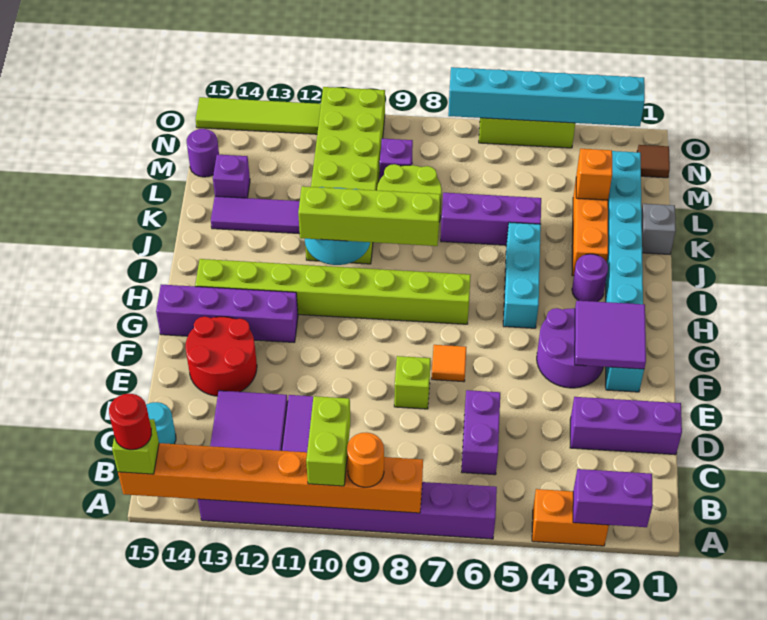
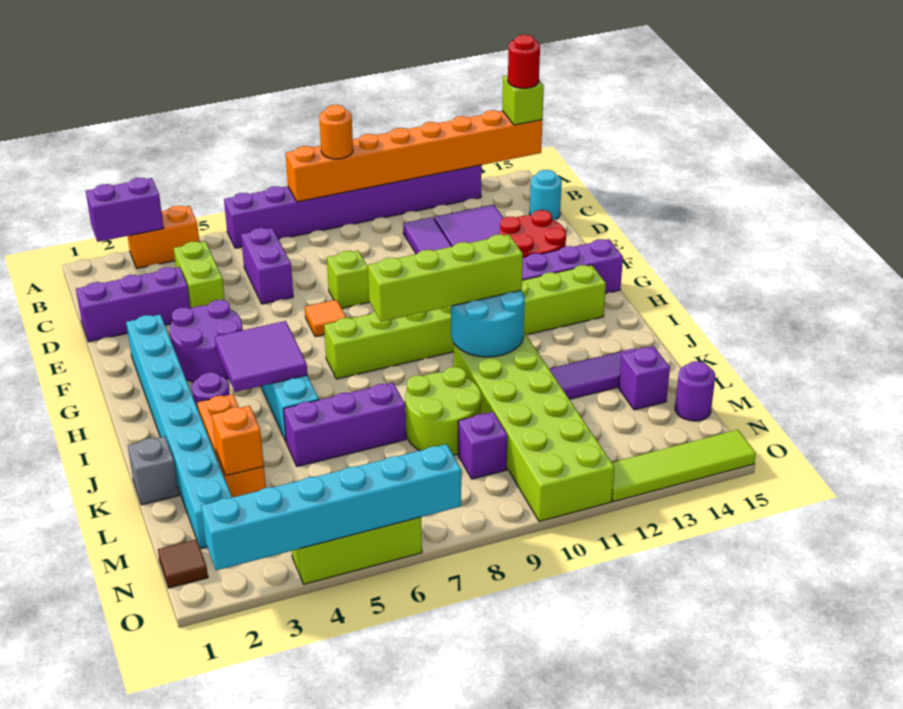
lime brick A10:B10 level 3 -> lime brick C4:D4 level 1
purple tile F2:G3 level 2 -> purple tile H4:I5 level 2

